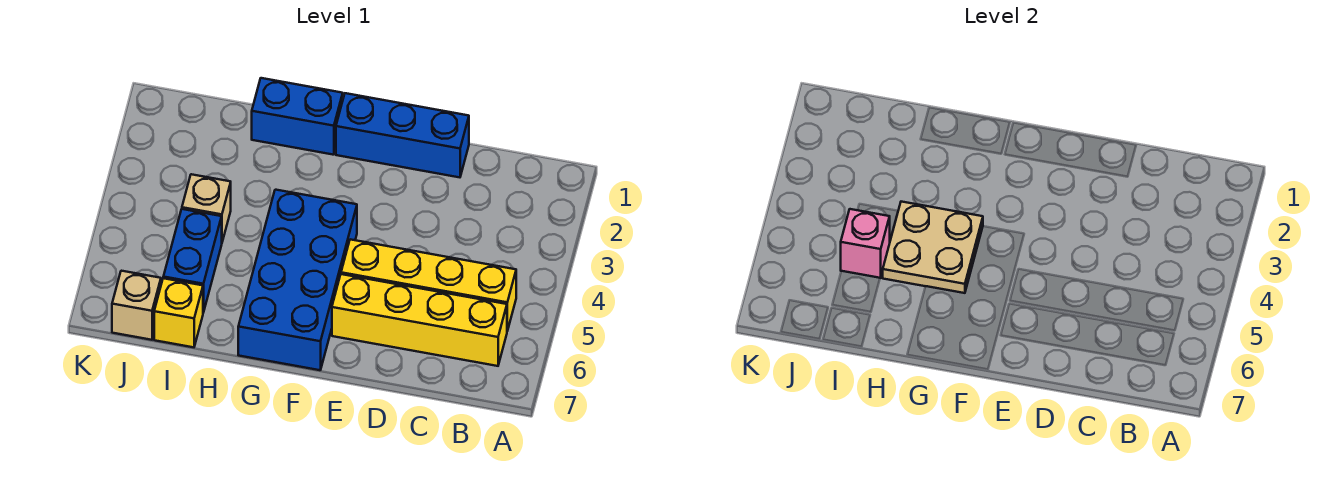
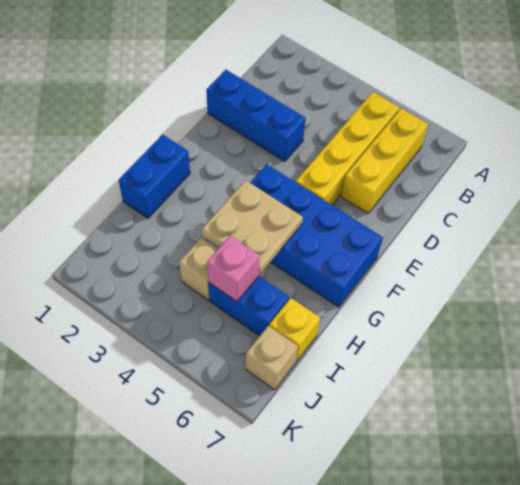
yellow brick B6:E6 level 1 -> yellow brick B6:D6 level 1
blue brick D1:F1 level 1 -> blue brick D1:D3 level 1

